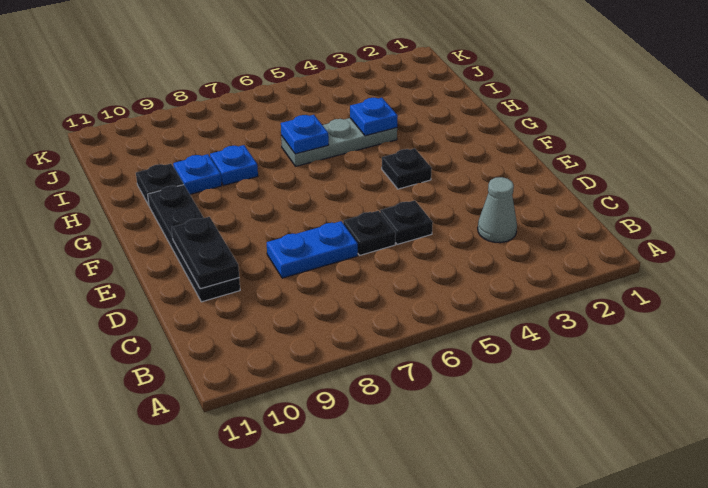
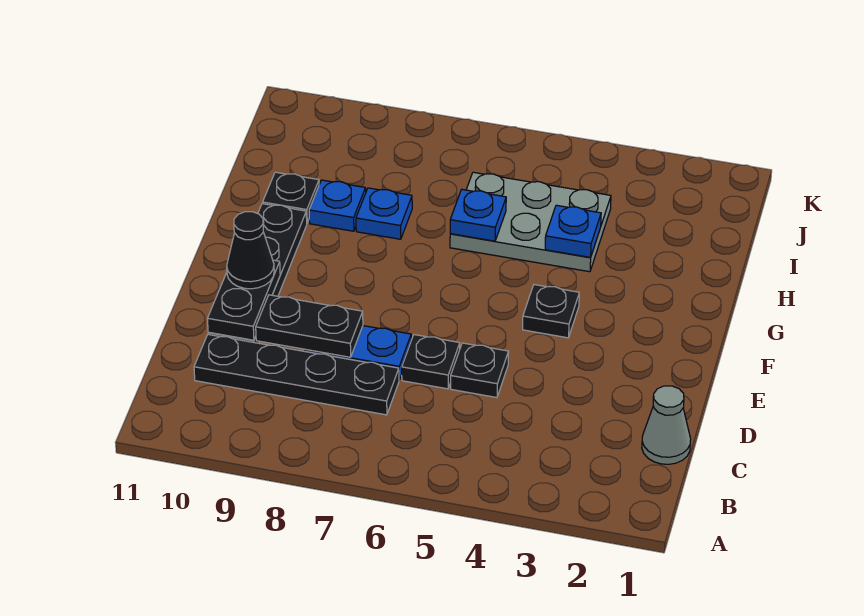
grey cone C3 level 1 -> grey cone C1 level 1
none -> black plate C7:C10 level 1
none -> black plate D8:D9 level 2
none -> black cone E10 level 3
grey plate H4:H6 level 1 -> grey plate H4:I6 level 1

